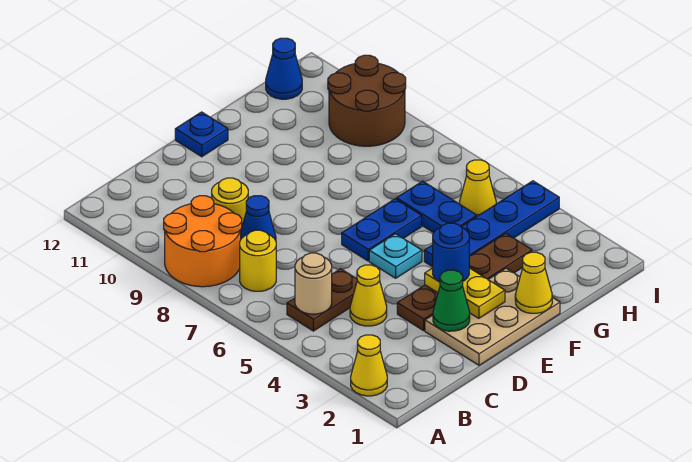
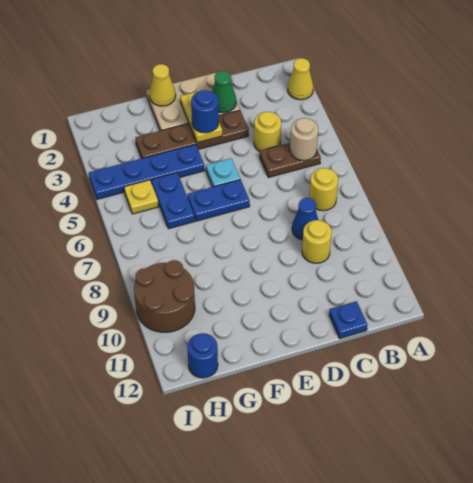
orange round brick A8:B9 level 1 -> none
yellow cone C4 level 1 -> yellow round brick C4 level 1
blue plate E12 level 1 -> blue plate C12 level 1
yellow cone H5 level 1 -> yellow plate H5 level 1
blue cone H12 level 1 -> blue round brick H12 level 1

